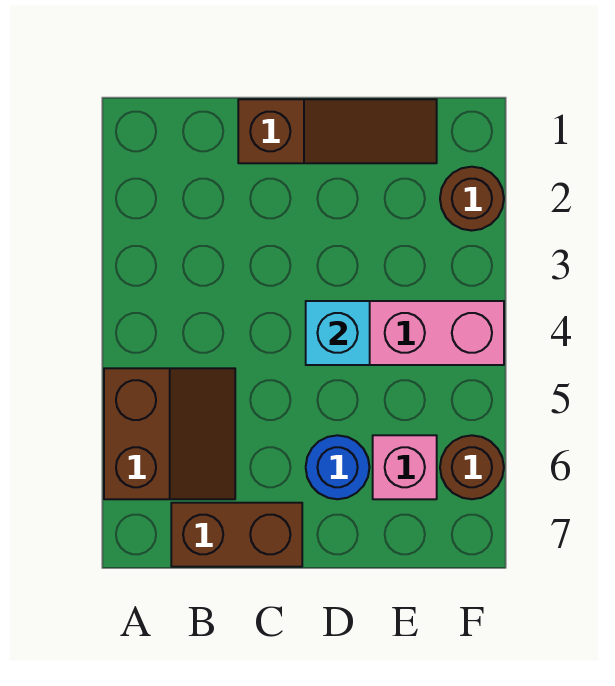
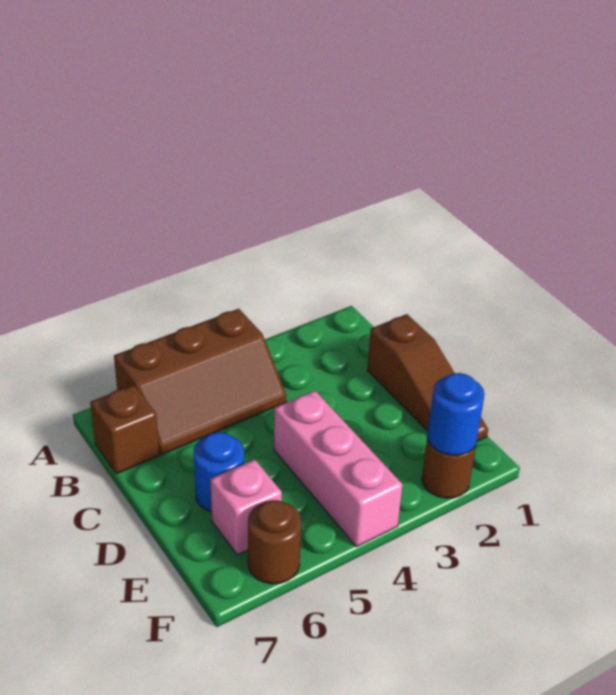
brown slope A5:B6 level 1 top A -> brown slope A4:B6 level 1 top A
brown brick B7:C7 level 1 -> brown brick B7 level 1
cyan brick D4 level 2 -> none
none -> blue round brick F2 level 2

